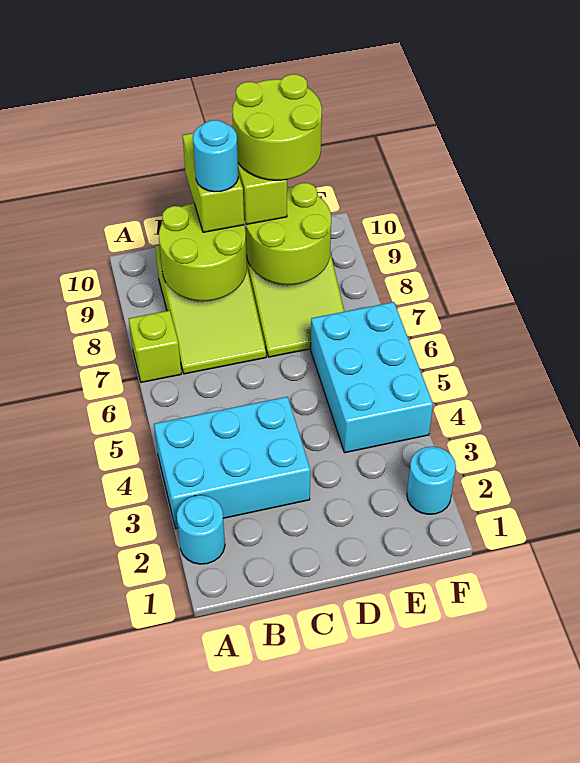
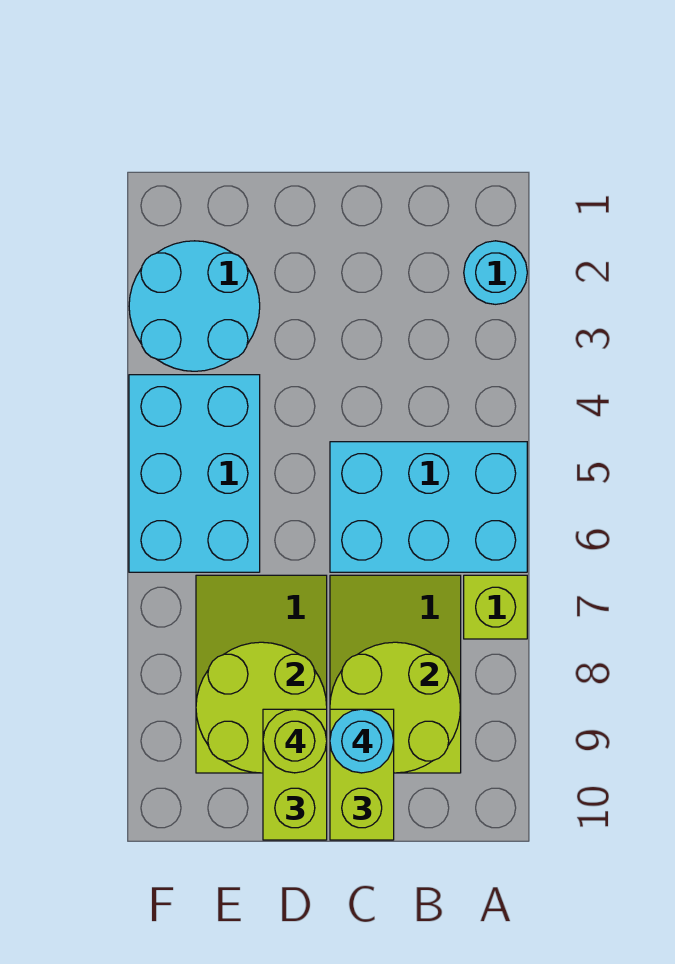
cyan brick A3:C4 level 1 -> cyan brick A5:C6 level 1
lime round brick D9:E10 level 4 -> lime round brick D9 level 4
cyan round brick F2 level 1 -> cyan round brick E2:F3 level 1

